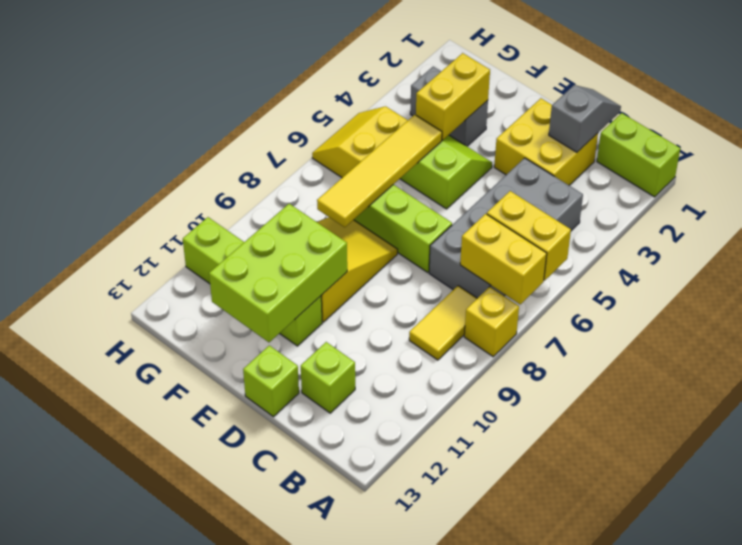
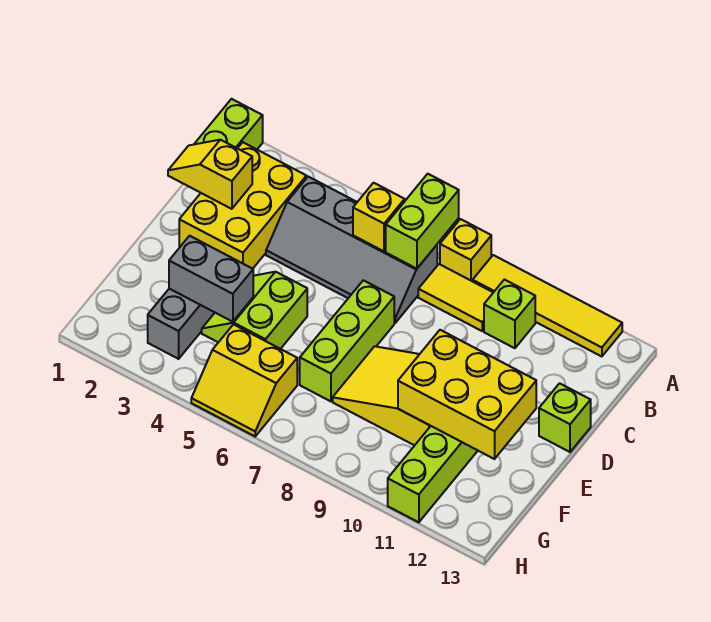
yellow brick A6:B6 level 2 -> yellow brick B6 level 2
yellow brick A7:B7 level 2 -> lime brick A7:B7 level 2
grey brick B4:C7 level 1 -> grey slope B4:C7 level 1 top B
grey slope C1:C2 level 2 top 2 -> yellow slope C1:C2 level 2 top 2
yellow brick C2:D3 level 1 -> yellow brick B2:D3 level 1
lime brick C12 level 1 -> lime brick B10 level 1
lime brick E10:F12 level 2 -> yellow brick E10:F12 level 2
yellow brick F3:F4 level 2 -> grey brick F3:F4 level 2
yellow tile F5:F8 level 2 -> yellow tile A9:A12 level 1

